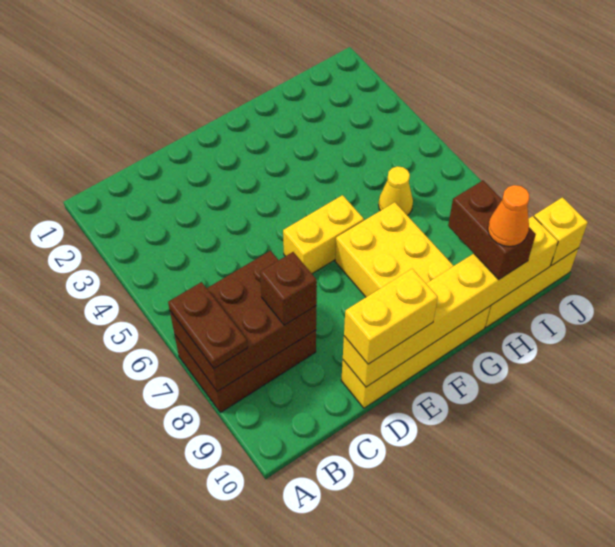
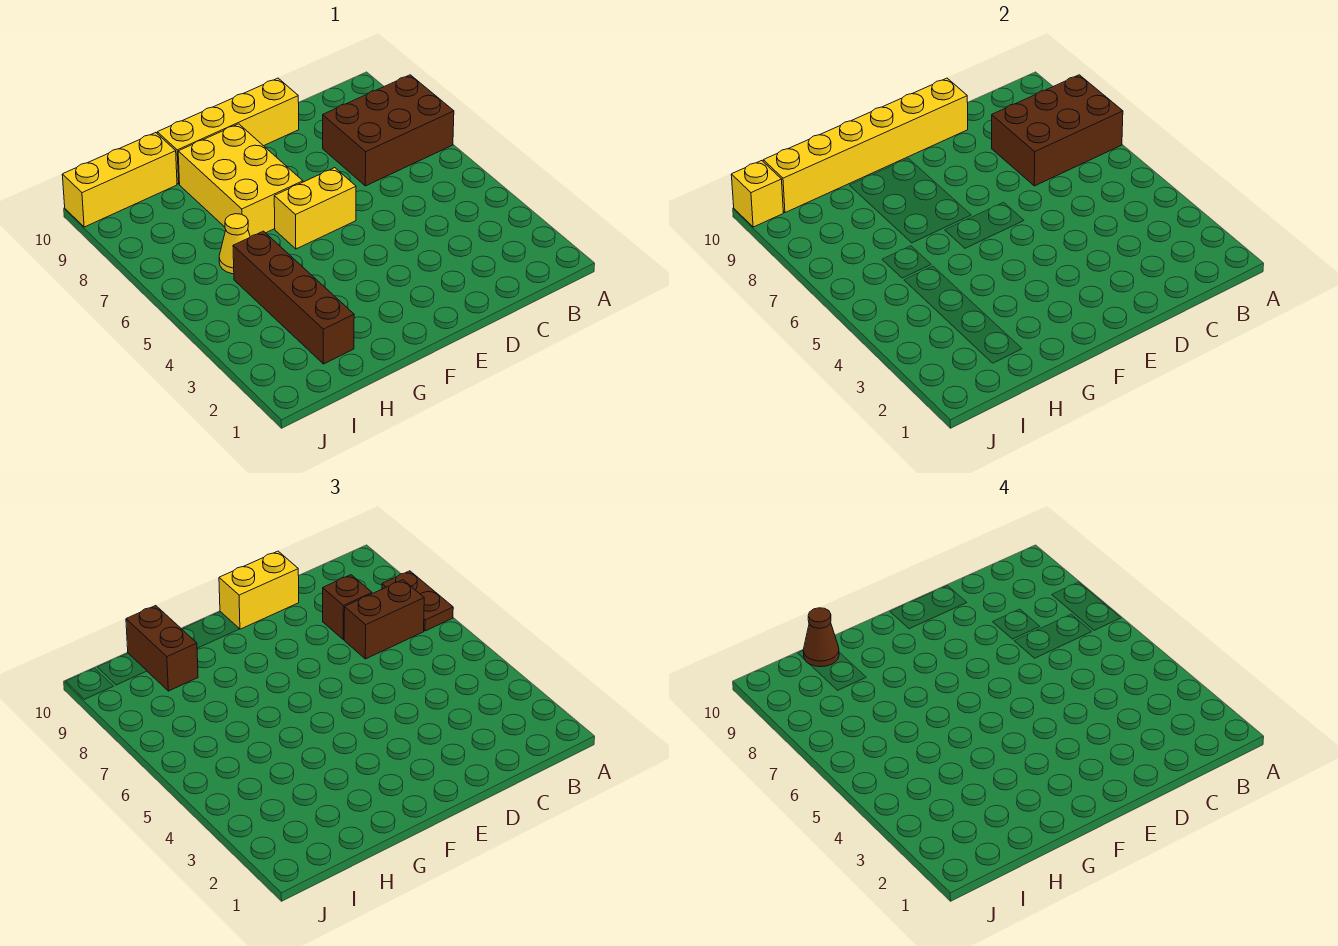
none -> brown brick B7:C7 level 3
none -> brown brick H2:H5 level 1
orange cone H10 level 4 -> brown cone H10 level 4

